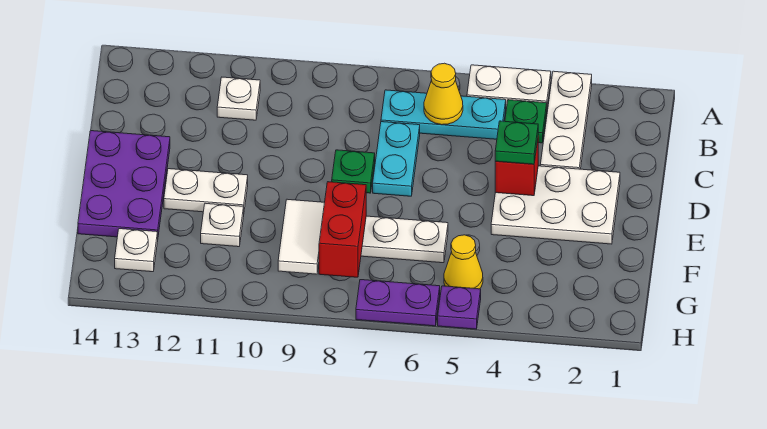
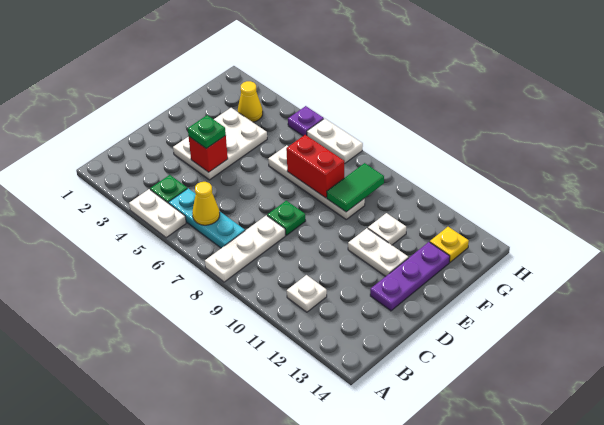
white plate A3:C3 level 1 -> white plate A8:C8 level 1
cyan plate C7:D7 level 1 -> none
white plate D2:E4 level 1 -> white plate D3:F4 level 1
purple plate D13:F14 level 1 -> purple plate D13:F13 level 1
red brick F8:G8 level 2 -> red brick F7:F8 level 2
white tile F9:G9 level 2 -> green tile F9:G9 level 2
yellow cone G5 level 1 -> yellow cone G3 level 1
white plate G13 level 1 -> yellow plate G13 level 1
purple plate H6:H7 level 1 -> white plate H6:H7 level 1

